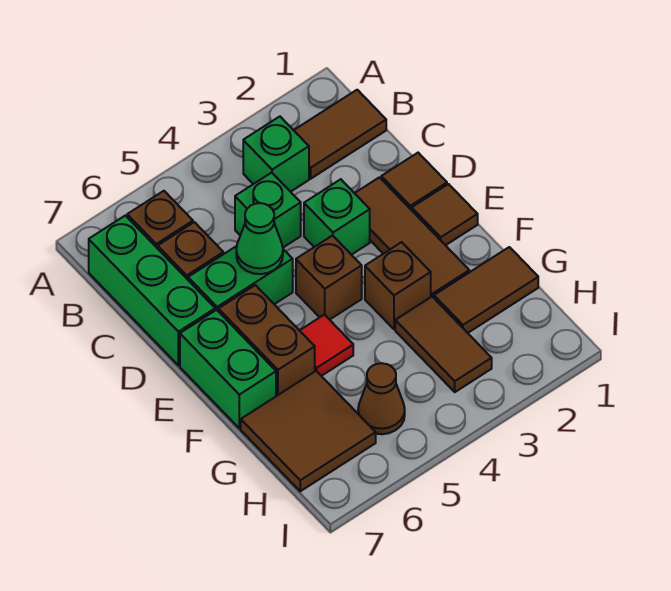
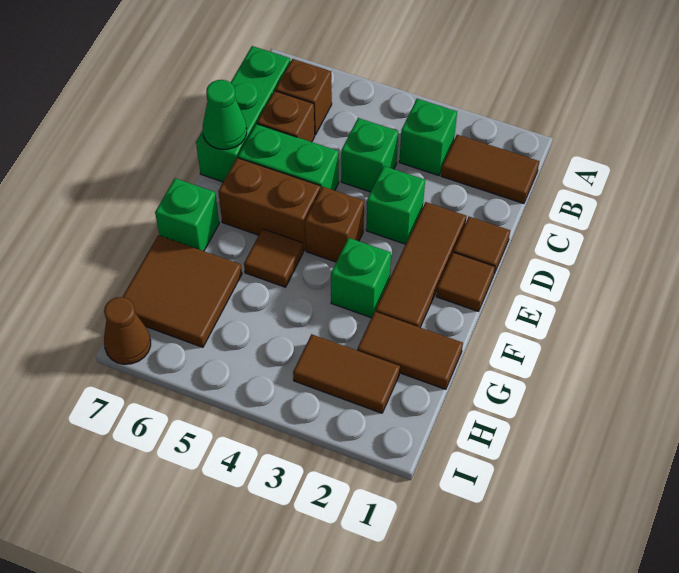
green cone D5 level 2 -> green cone D7 level 2
brown brick E6:F6 level 1 -> brown brick E5:E6 level 1
green brick E7:F7 level 1 -> green brick F7 level 1
brown brick F3 level 1 -> green brick F3 level 1
red tile F5 level 1 -> brown tile F5 level 1
brown tile G3:H3 level 1 -> brown tile H2:H3 level 1
brown cone H5 level 1 -> brown cone I7 level 1

